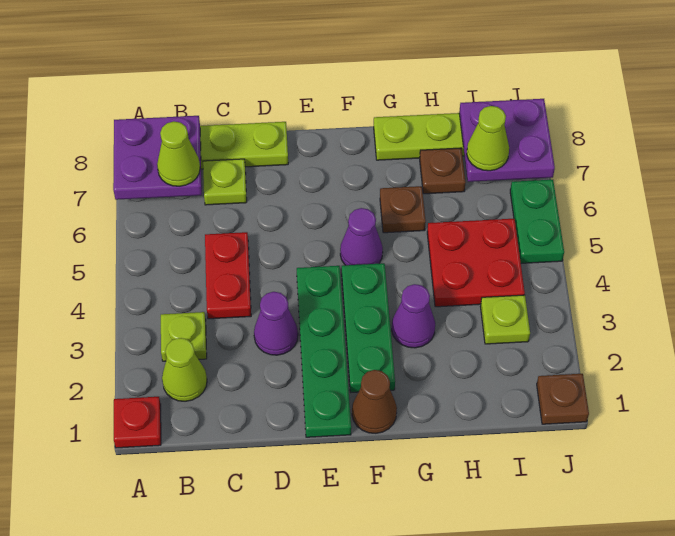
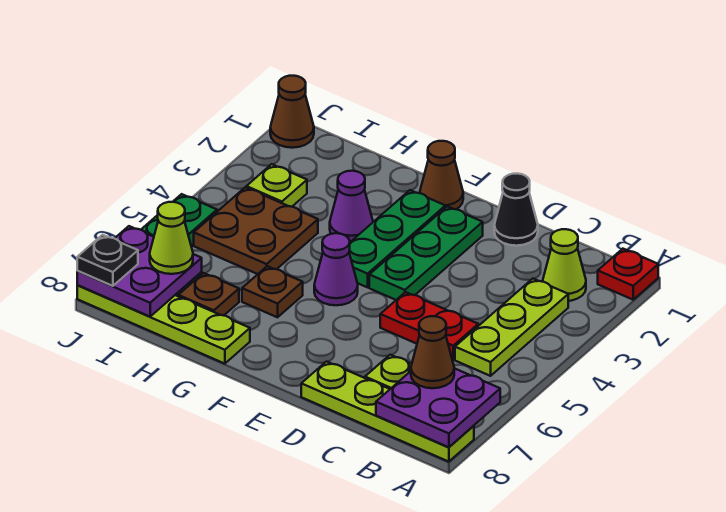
lime plate B3 level 1 -> lime plate B3:B5 level 1
lime cone B7 level 3 -> brown cone B7 level 3
red plate C4:C5 level 1 -> red plate C5:D5 level 1
none -> black cone D1 level 1
purple cone D3 level 1 -> none
green plate E1:E4 level 1 -> green plate E2:E4 level 1
red plate H4:I5 level 1 -> brown plate H4:I5 level 1
brown plate J1 level 1 -> brown cone J1 level 1
none -> black plate J8 level 3

